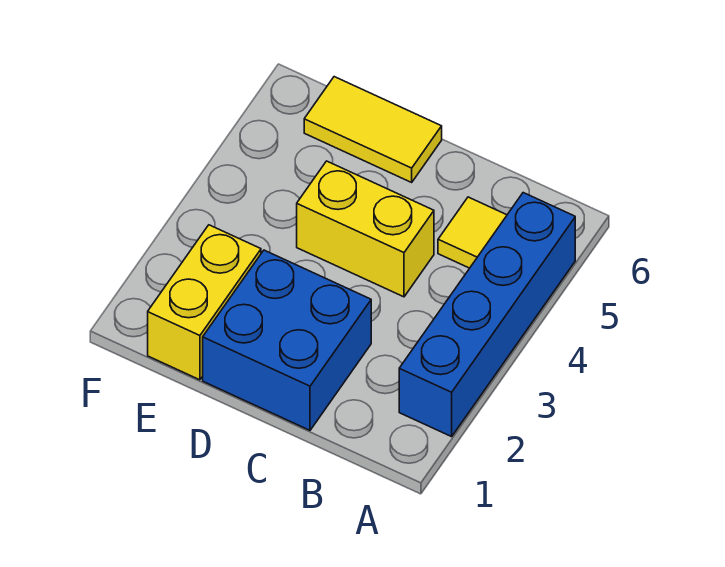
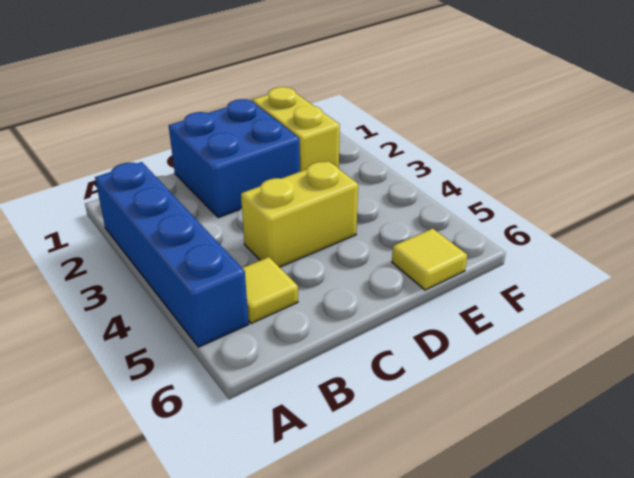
yellow tile D6:E6 level 1 -> yellow tile E6 level 1

